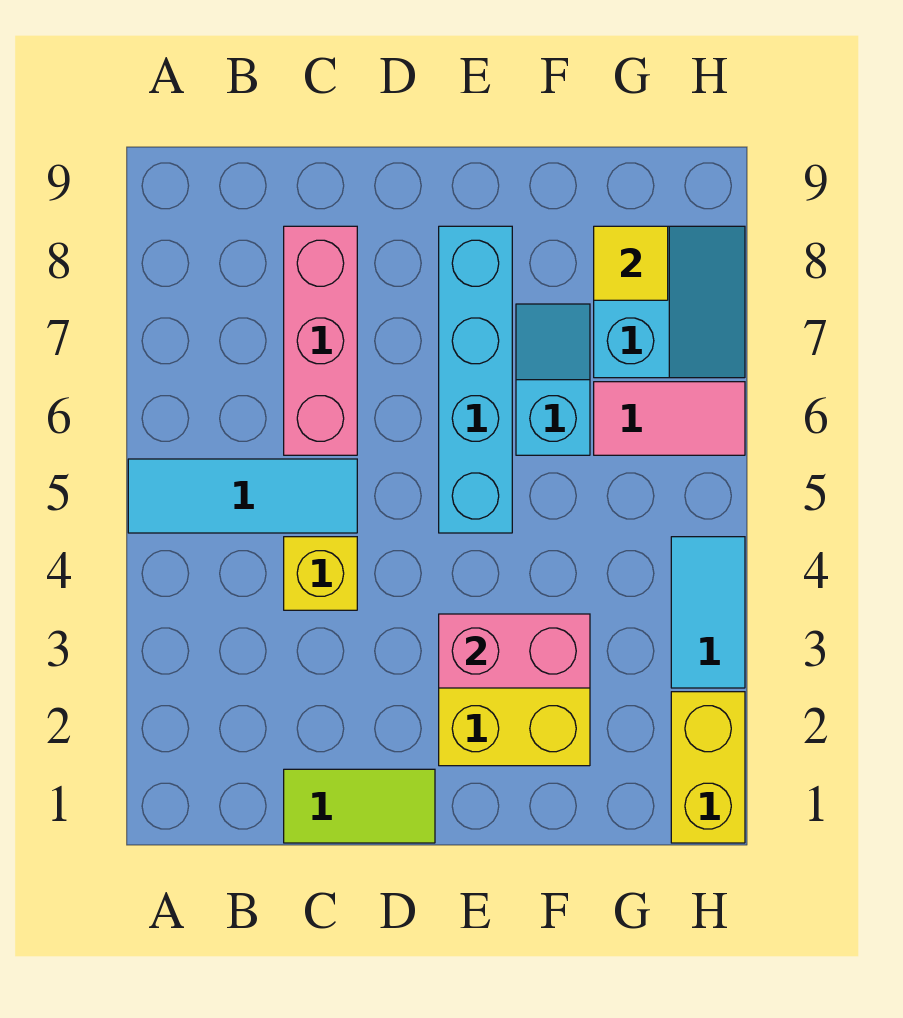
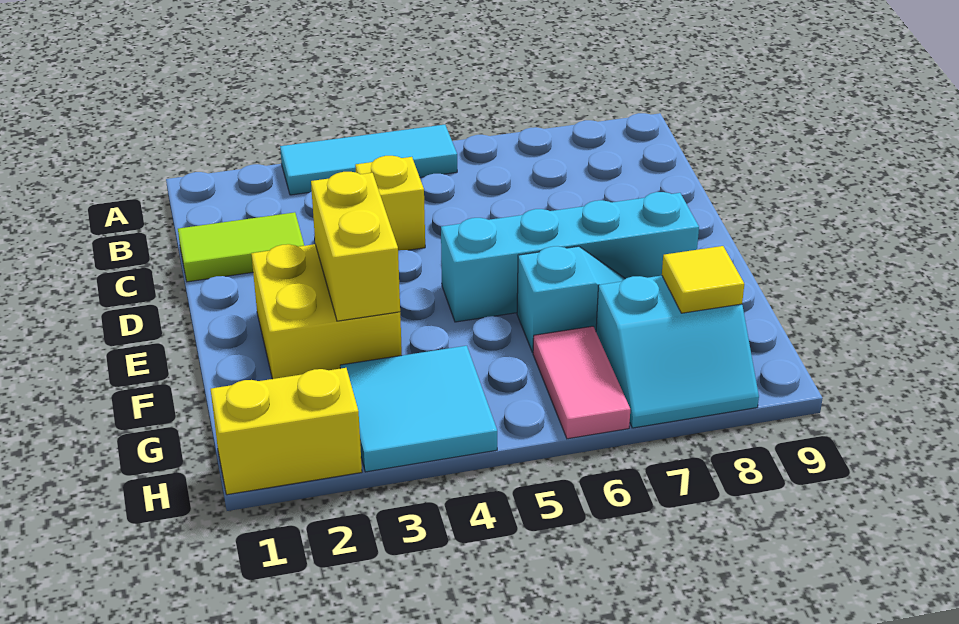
cyan tile A5:C5 level 1 -> cyan tile A3:A5 level 1
lime tile C1:D1 level 1 -> lime tile C1:C2 level 1
pink brick C6:C8 level 1 -> none
pink brick E3:F3 level 2 -> yellow brick E3:F3 level 2
cyan tile H3:H4 level 1 -> cyan tile G3:H4 level 1

